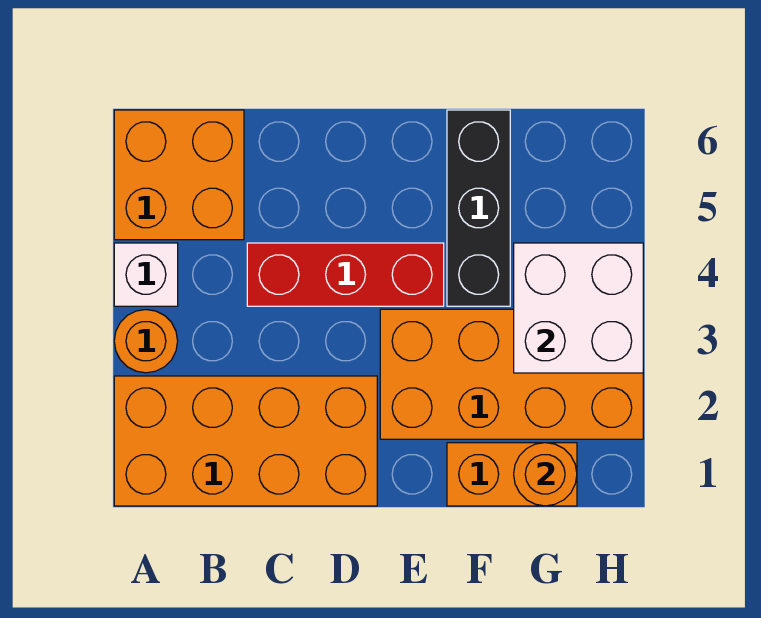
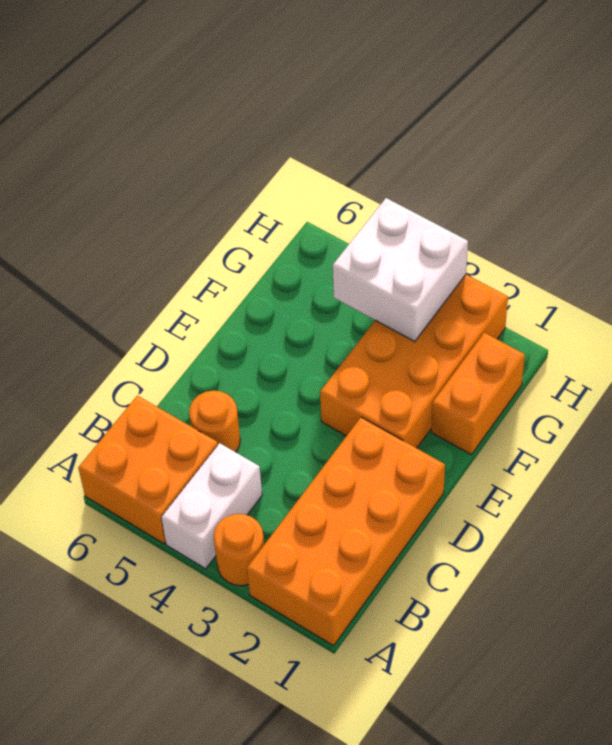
white brick A4 level 1 -> white brick A4:B4 level 1
red brick C4:E4 level 1 -> none
black brick F4:F6 level 1 -> none
orange round brick G1 level 2 -> orange round brick C5 level 1

